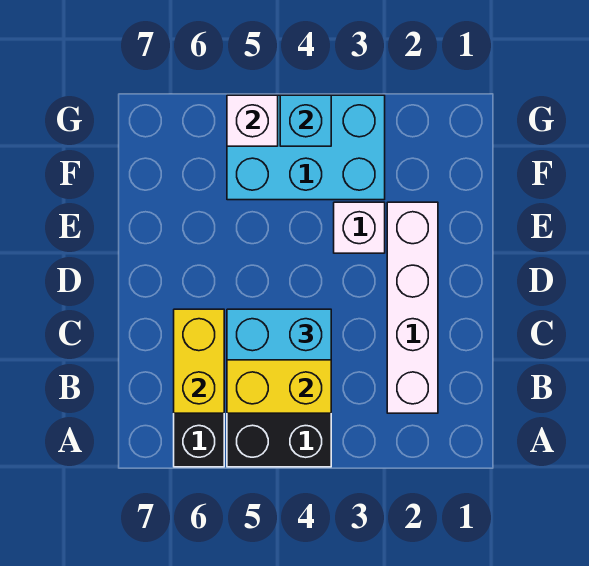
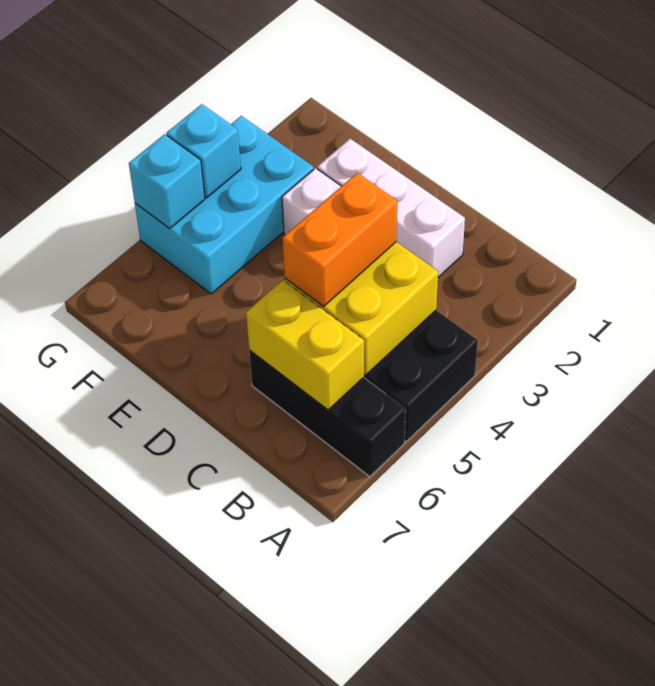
white brick B2:E2 level 1 -> white brick C2:E2 level 1
cyan brick C4:C5 level 3 -> orange brick C4:C5 level 3
white brick G5 level 2 -> cyan brick G5 level 2

